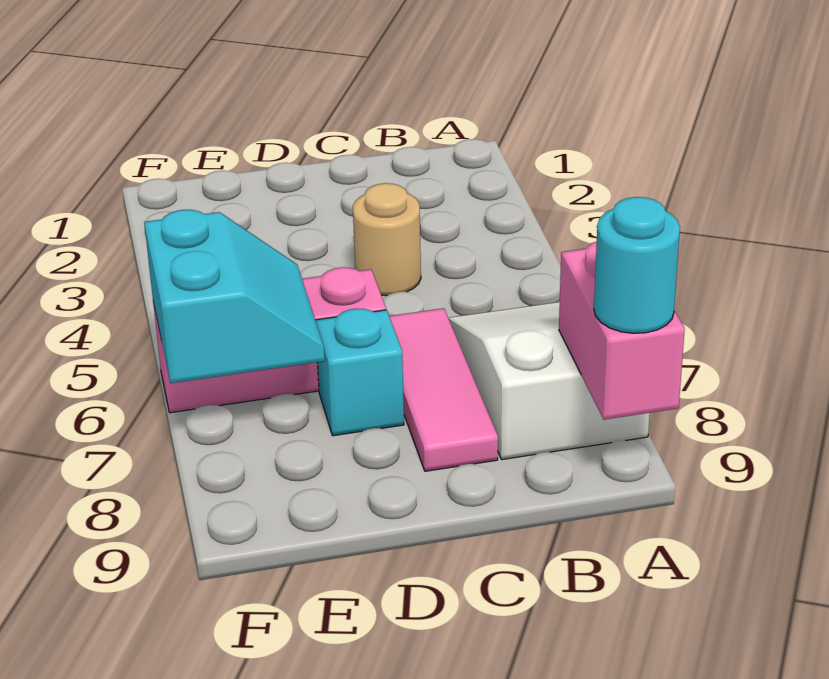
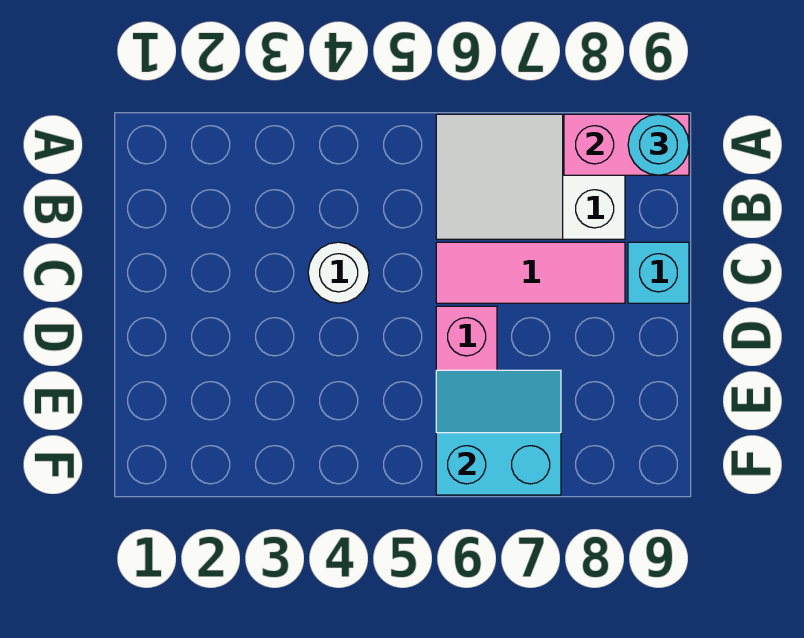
tan round brick C4 level 1 -> white round brick C4 level 1
cyan brick D7 level 1 -> cyan brick C9 level 1

